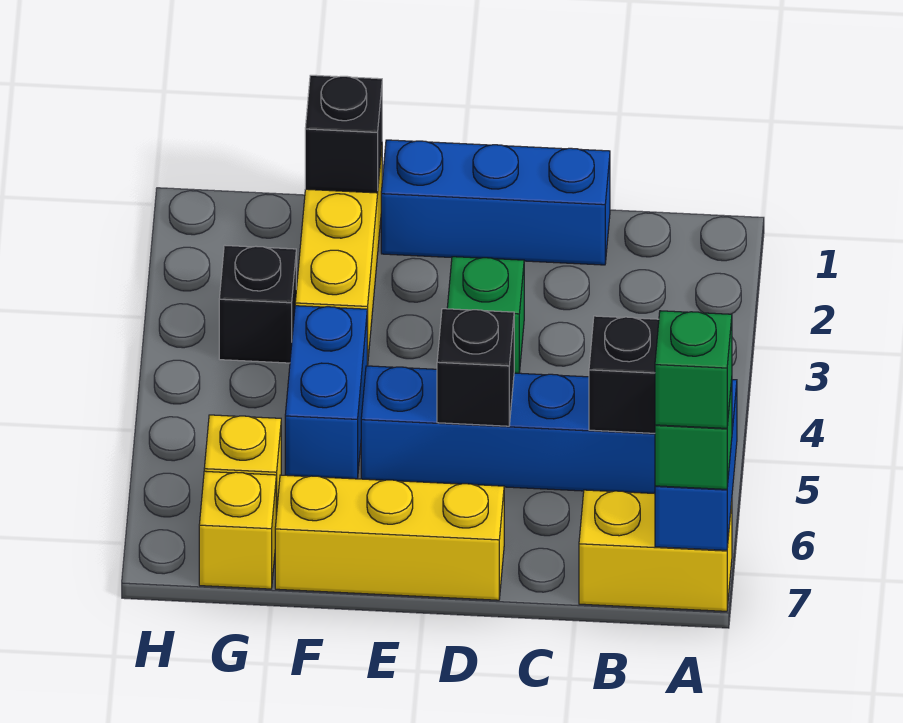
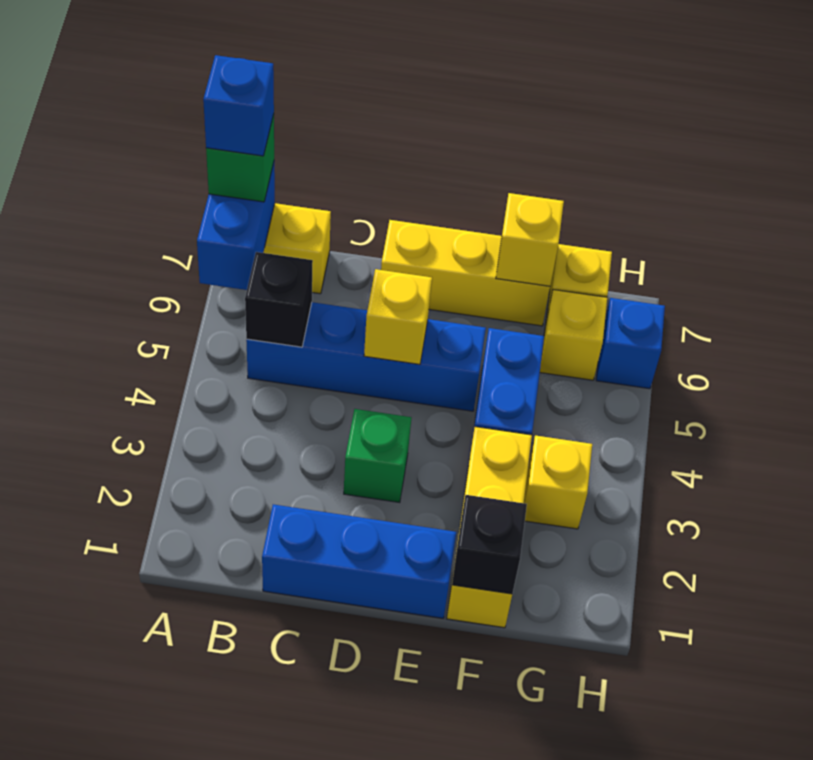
green brick A7 level 4 -> blue brick A7 level 4
black brick D5 level 2 -> yellow brick D5 level 2
none -> yellow brick F7 level 2
black brick G3 level 1 -> yellow brick G3 level 1
none -> blue brick H6 level 1

